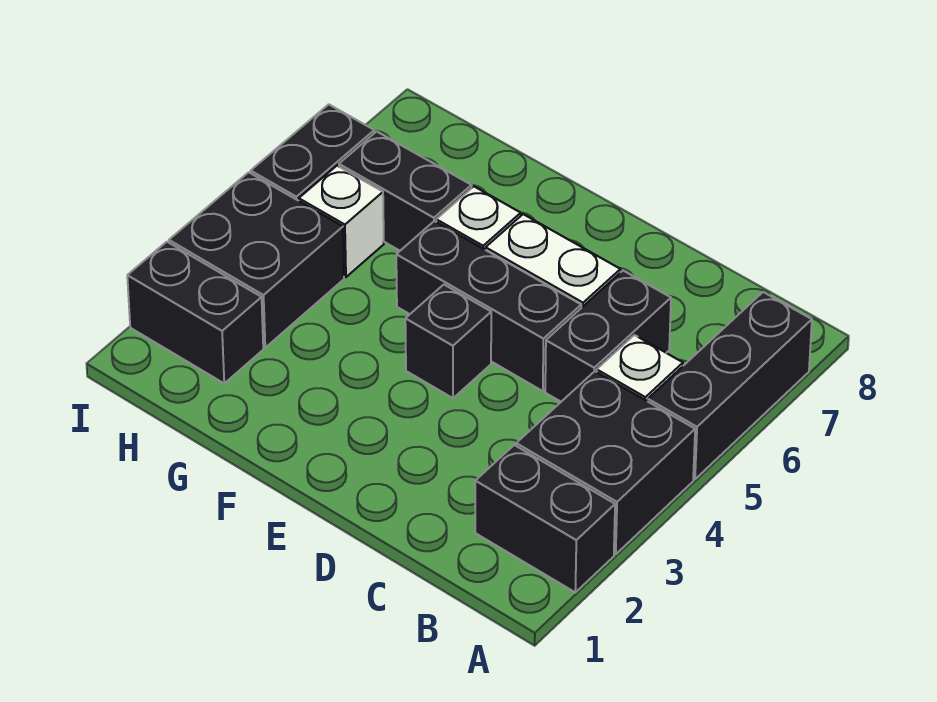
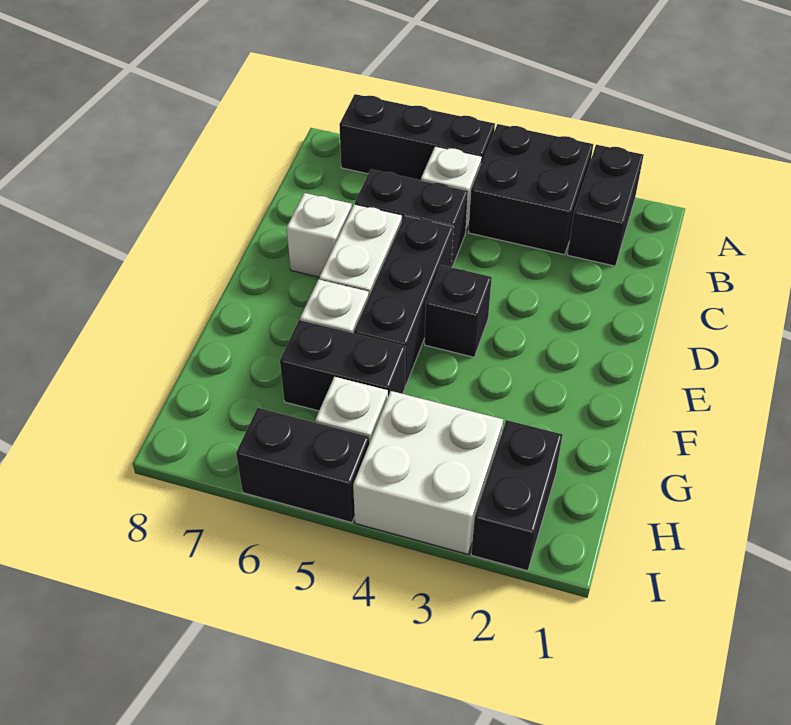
none -> white brick D7 level 1
black brick G6:H6 level 1 -> black brick G5:G6 level 1
black brick H3:I4 level 1 -> white brick H3:I4 level 1

